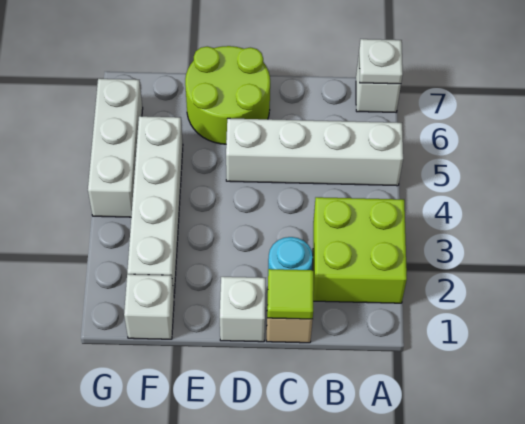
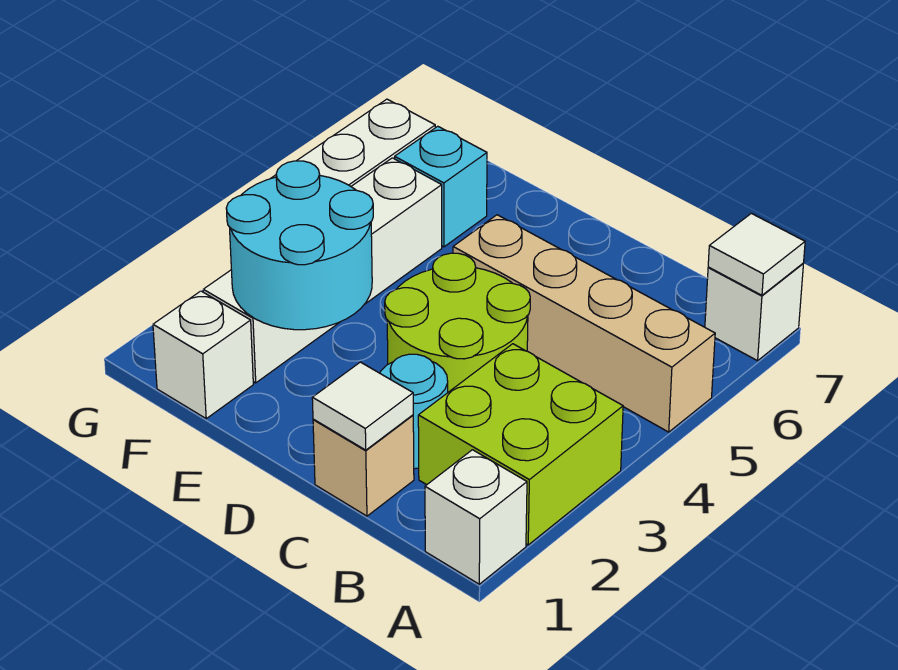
white brick A5:D5 level 1 -> tan brick A5:D5 level 1
white plate A7 level 2 -> white tile A7 level 2
lime tile C1 level 2 -> white tile C1 level 2
white brick D1 level 1 -> white brick A1 level 1
lime round brick D6:E7 level 1 -> lime round brick C3:D4 level 1
none -> cyan round brick E2:F3 level 2
none -> cyan brick F6 level 1

